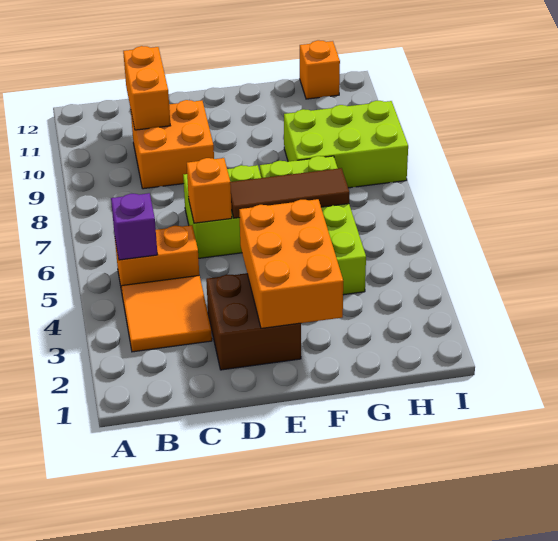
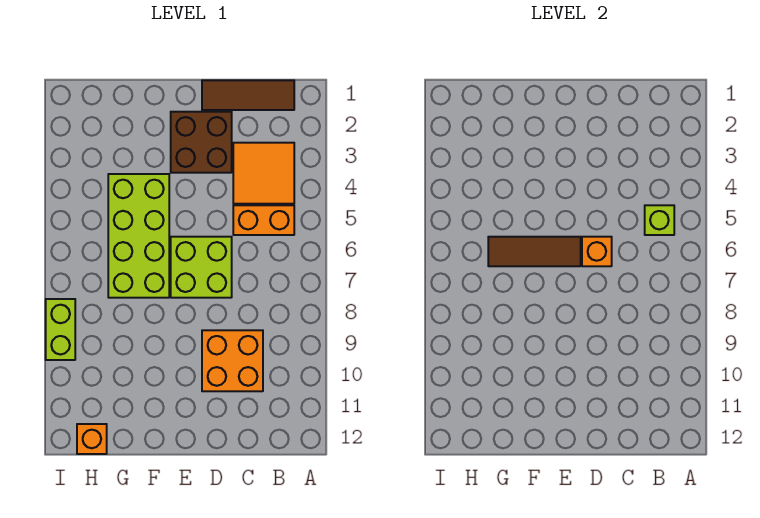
none -> brown tile B1:D1 level 1
purple brick B5 level 2 -> lime brick B5 level 2
orange brick C10:C11 level 2 -> none
orange brick E2:F4 level 2 -> none
lime brick G8:I9 level 1 -> lime brick I8:I9 level 1

